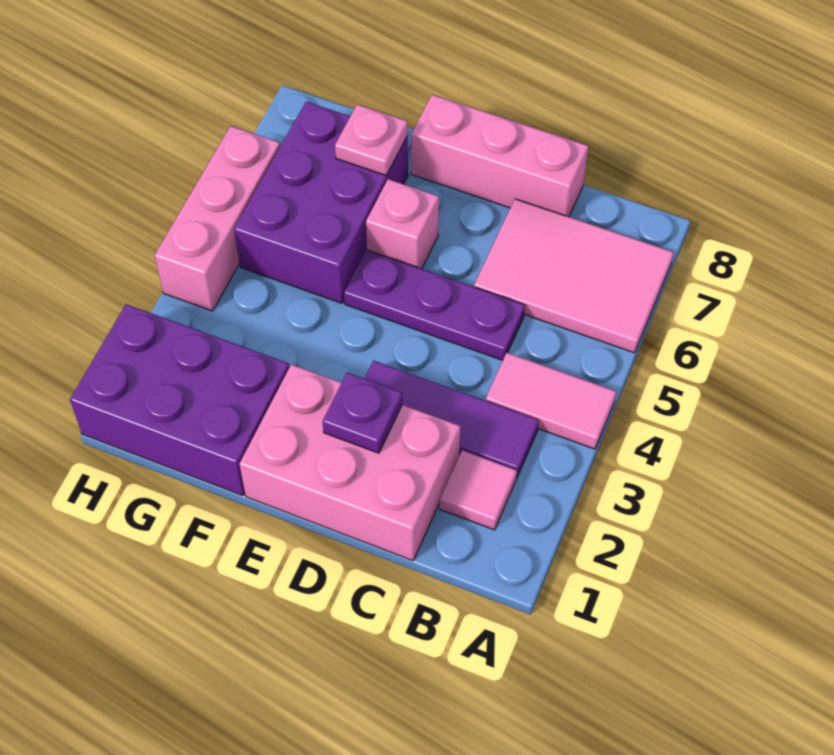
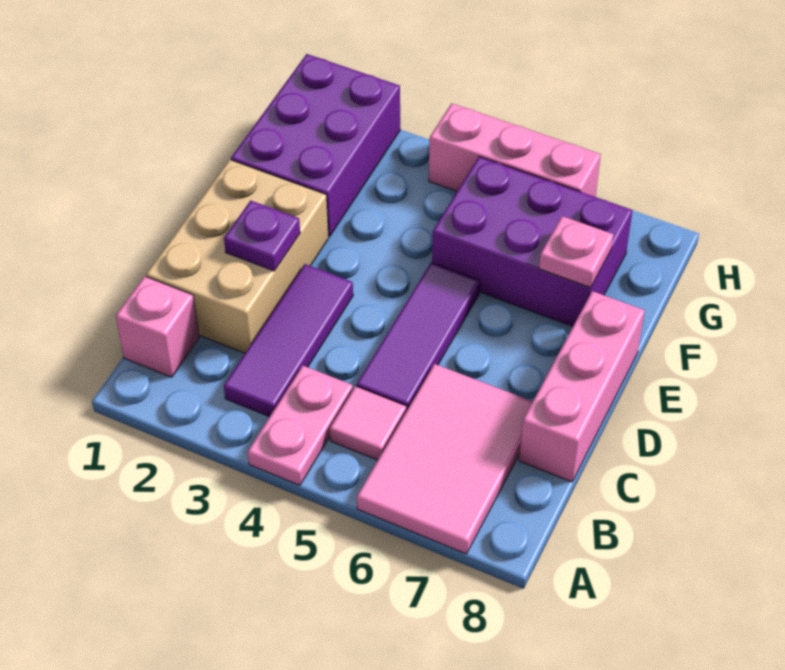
pink tile A4:B4 level 1 -> pink plate A4:B4 level 1
pink tile B2 level 1 -> pink tile B5 level 1
pink brick C1:E2 level 1 -> tan brick C1:E2 level 1
purple plate C5:E5 level 1 -> purple tile C5:E5 level 1
pink brick E6 level 1 -> pink brick B1 level 1

